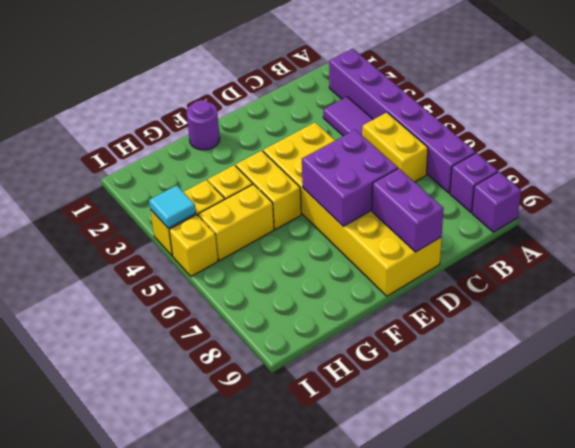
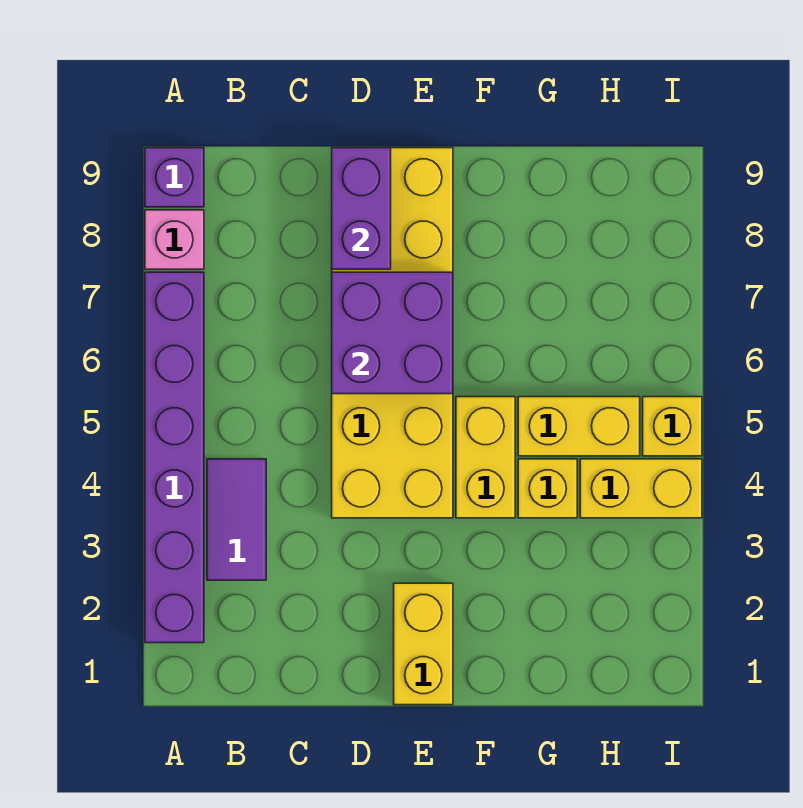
purple brick A8 level 1 -> pink brick A8 level 1
yellow brick B5:B6 level 1 -> yellow brick E1:E2 level 1
purple round brick F1 level 1 -> none
cyan tile I4 level 2 -> none

